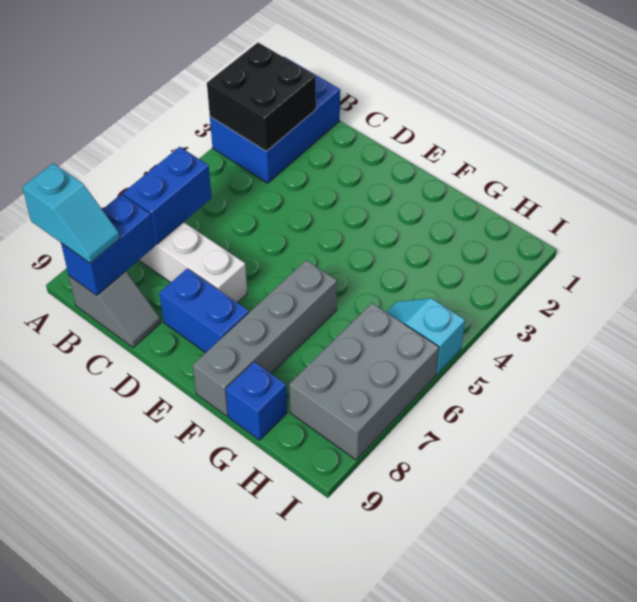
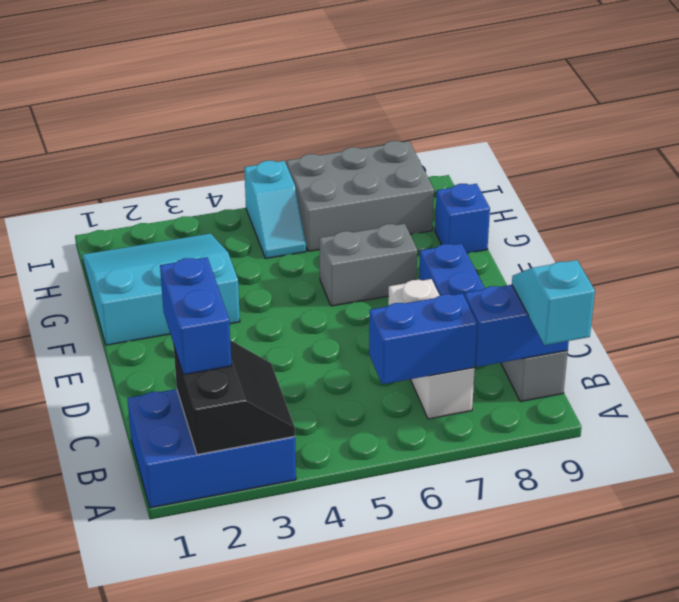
black brick A2:B3 level 2 -> black slope A2:B3 level 2 top 2
none -> blue brick B2:C2 level 3
none -> cyan slope F1:H3 level 1 top F
grey brick F6:F9 level 1 -> grey brick F6:F7 level 1

